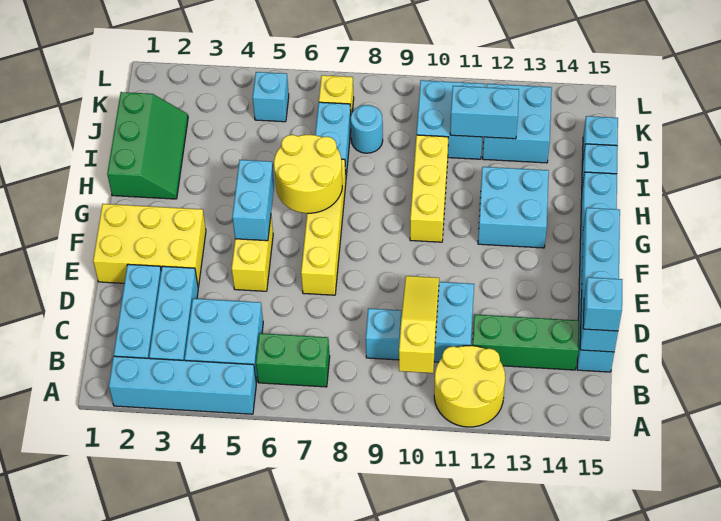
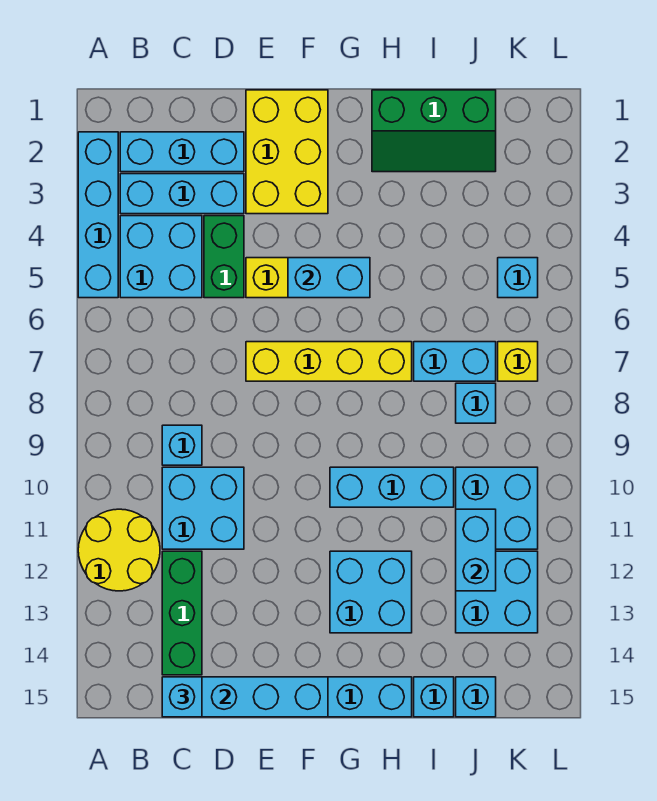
green brick B6:B7 level 1 -> green brick D4:D5 level 1
yellow slope B10:D10 level 2 top B -> none
yellow round brick G6:H7 level 2 -> none
yellow brick G10:I10 level 1 -> cyan brick G10:I10 level 1
cyan round brick J8 level 1 -> cyan brick J8 level 1

